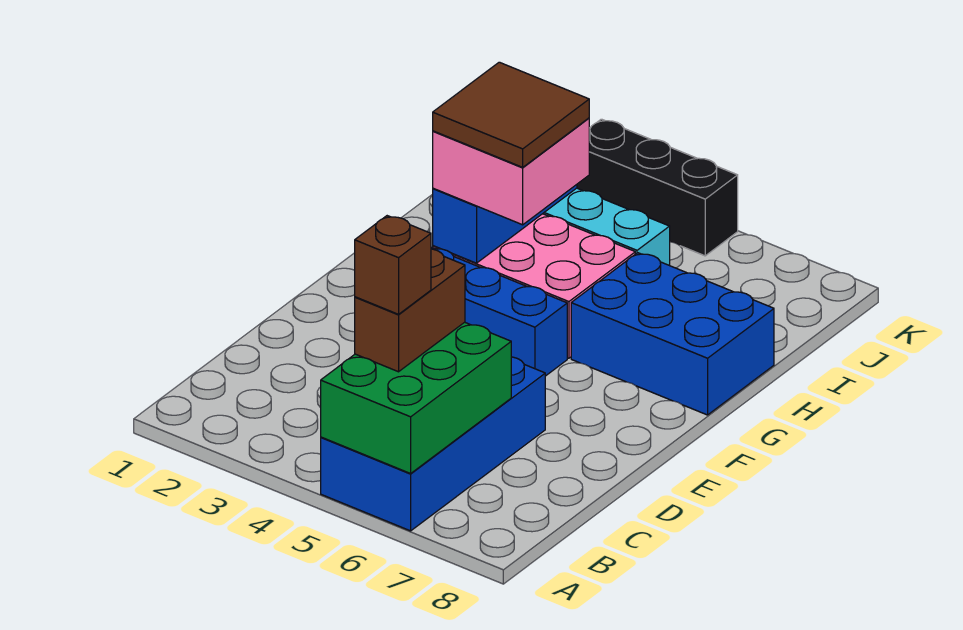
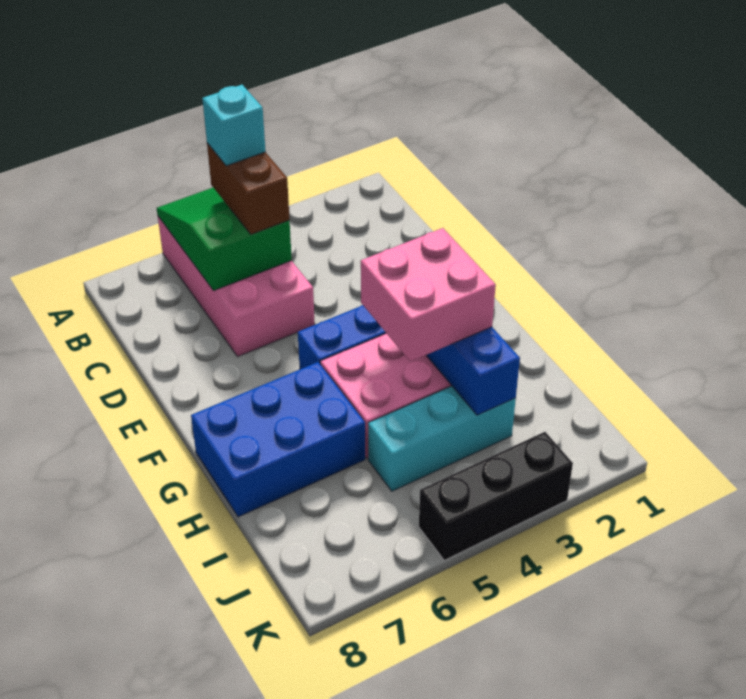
blue brick A5:D6 level 1 -> pink brick A5:D6 level 1
green brick A5:C6 level 2 -> green slope A5:C6 level 2 top C
brown brick B5 level 4 -> cyan brick B5 level 4
brown tile G3:H4 level 4 -> none

